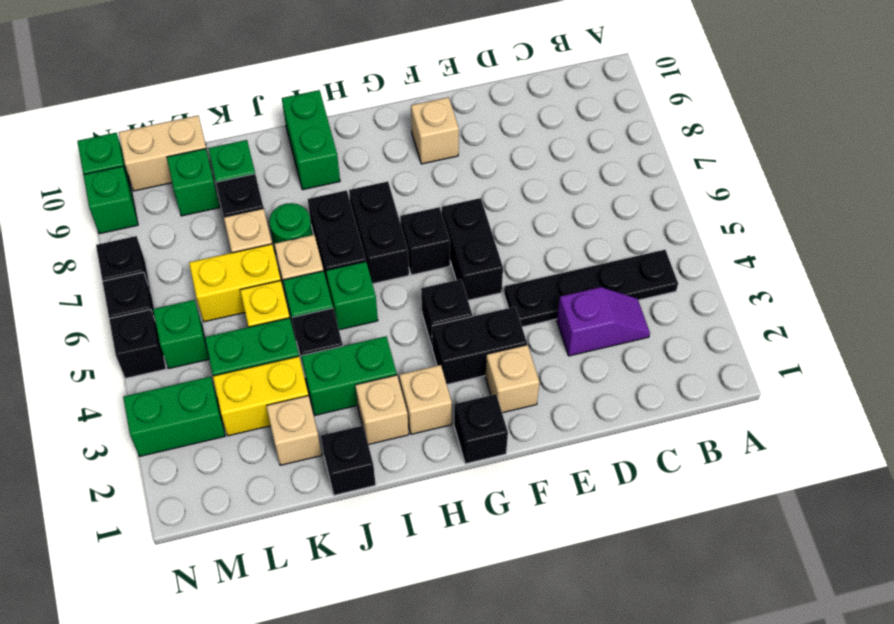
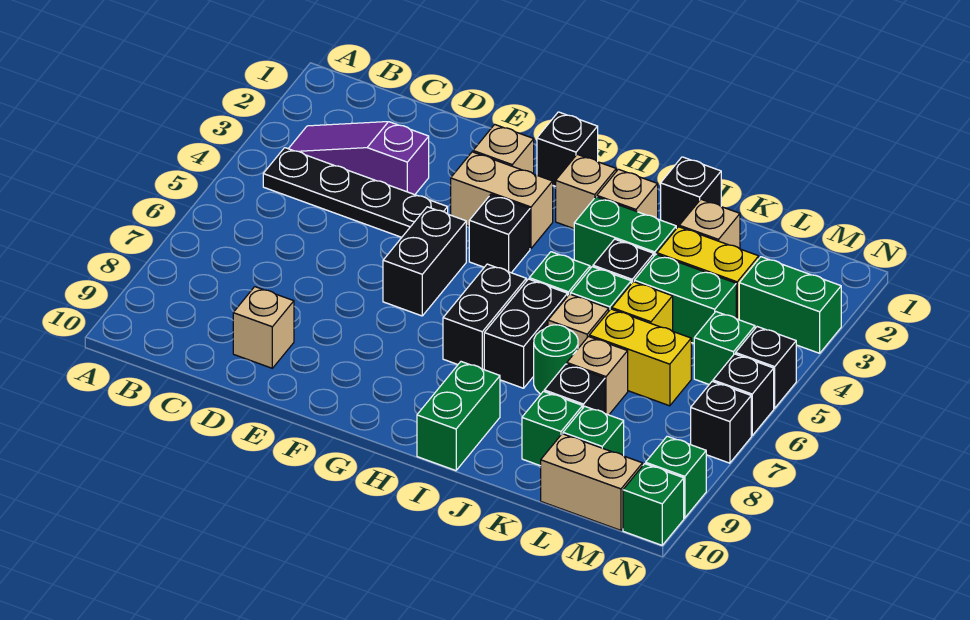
purple slope C3:D3 level 1 top D -> purple slope B3:D3 level 1 top D
black brick F3:G3 level 1 -> tan brick F3:G3 level 1
tan brick F9 level 1 -> tan brick D9 level 1
black brick G6 level 1 -> none

